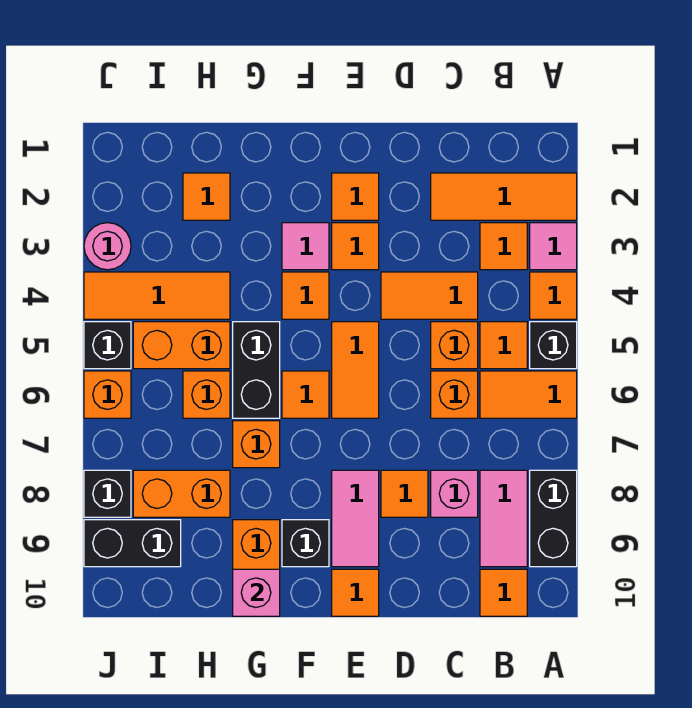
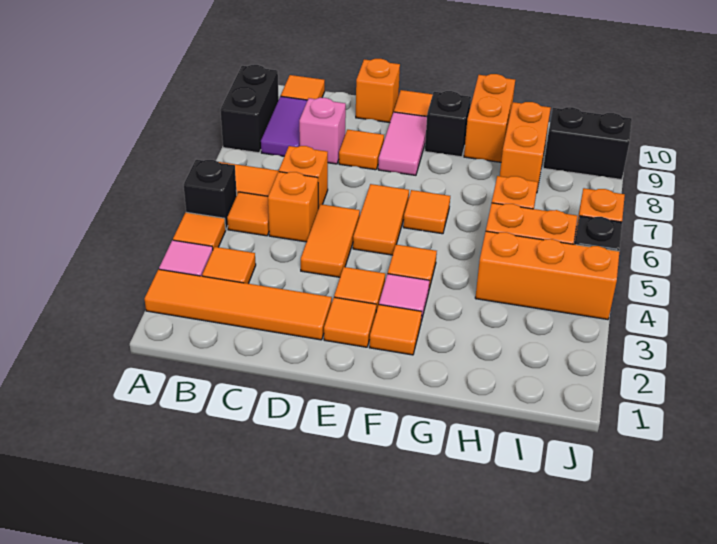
orange tile A2:C2 level 1 -> orange tile A2:D2 level 1
pink tile B8:B9 level 1 -> purple tile B8:B9 level 1
orange tile C4:D4 level 1 -> orange tile D4:D5 level 1
black brick G5:G6 level 1 -> none
orange brick G7 level 1 -> orange brick D10 level 1
pink brick G10 level 2 -> none
orange tile H2 level 1 -> orange tile F2 level 1
orange tile H4:J4 level 1 -> orange brick H4:J4 level 1
orange brick H8:I8 level 1 -> orange brick H8:H9 level 1
pink round brick J3 level 1 -> none
black brick J8 level 1 -> none

